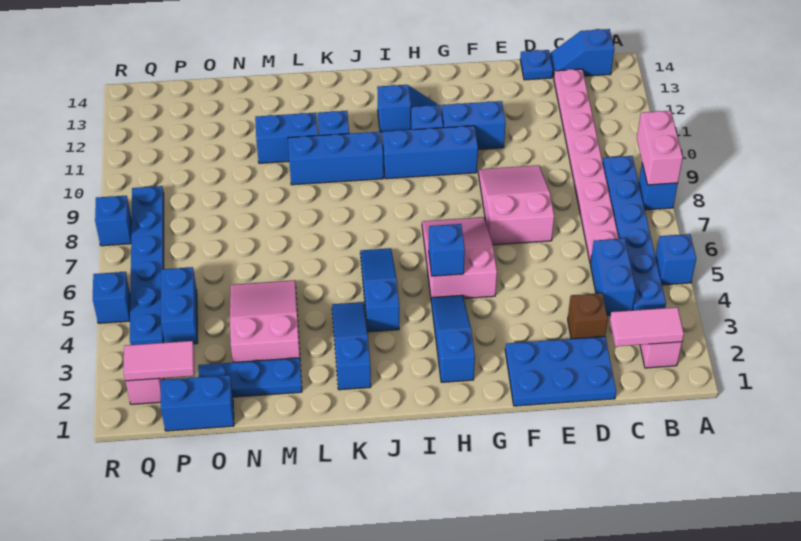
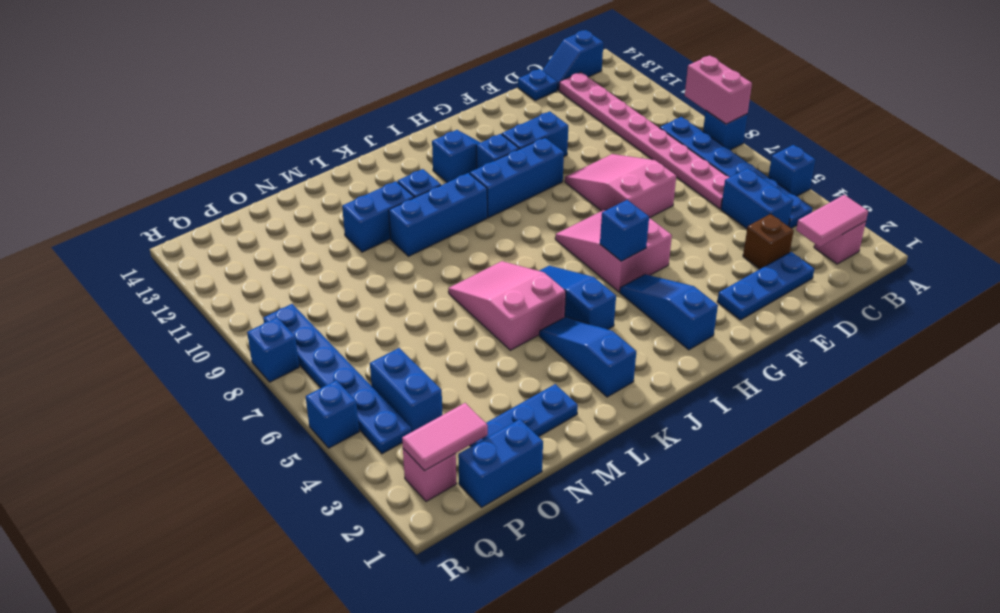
blue plate D1:F2 level 1 -> blue plate D2:F2 level 1
pink slope M3:N5 level 1 top 3 -> pink slope K5:L7 level 1 top 5

